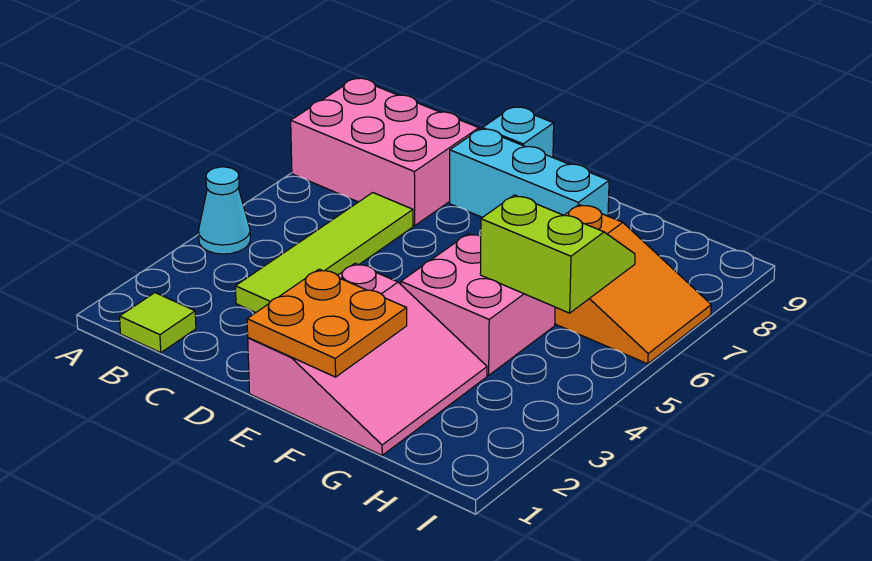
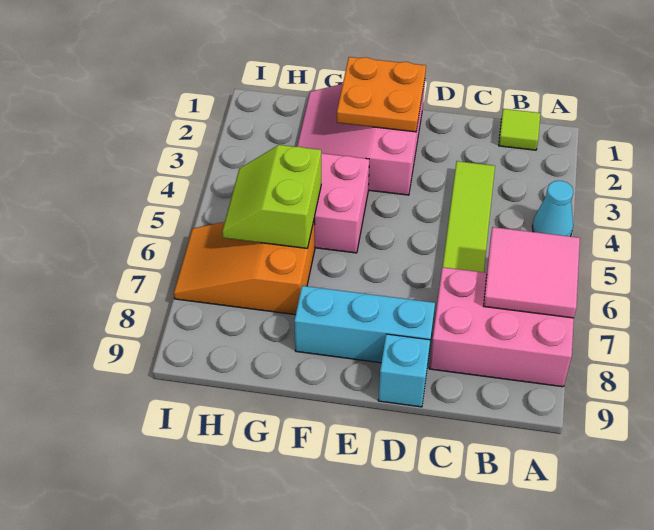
none -> pink tile A6:B7 level 2
lime slope G5:H6 level 2 top 5 -> lime slope G5:H6 level 2 top G

